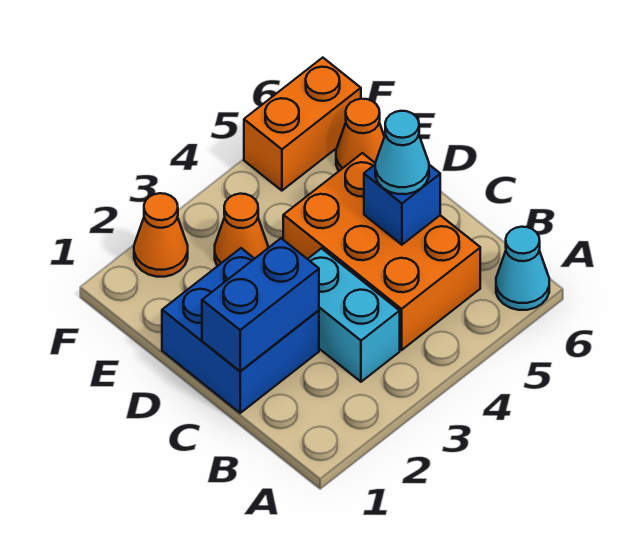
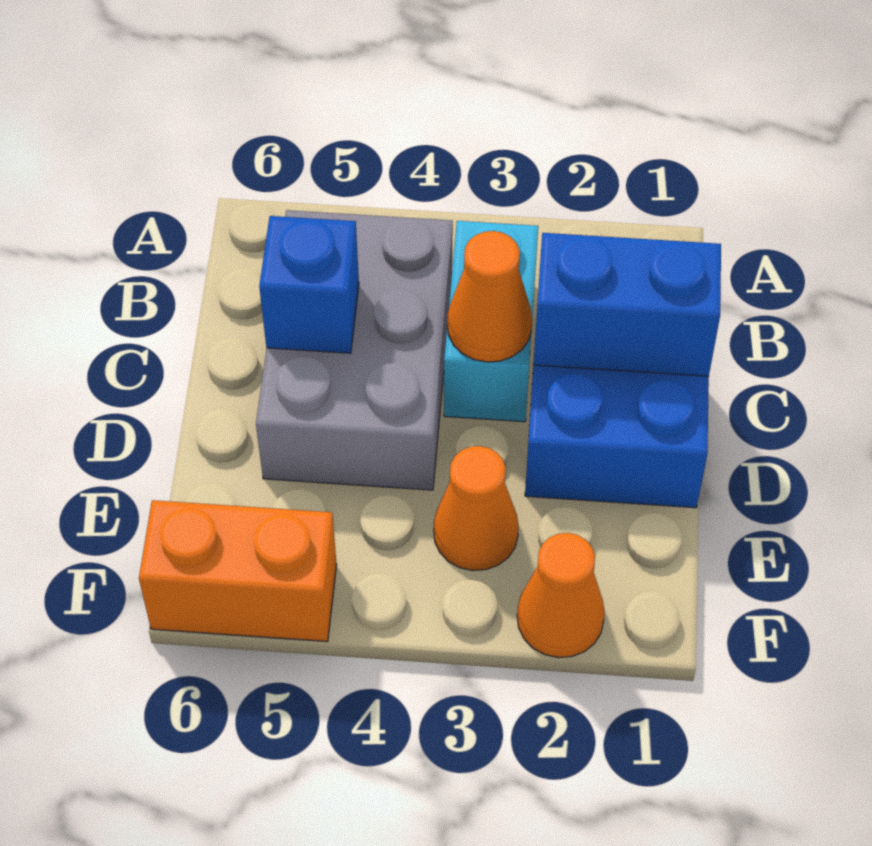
cyan cone A6 level 1 -> none
orange brick B4:D5 level 1 -> grey brick B4:D5 level 1
cyan cone C5 level 3 -> none
orange cone E6 level 1 -> orange cone C3 level 2

